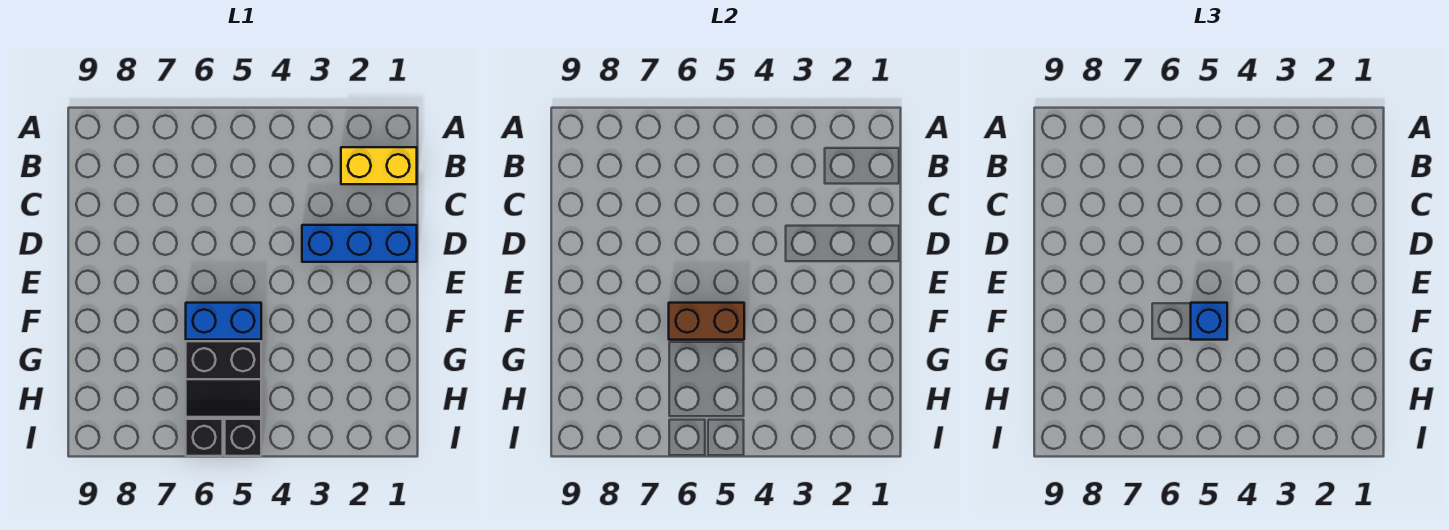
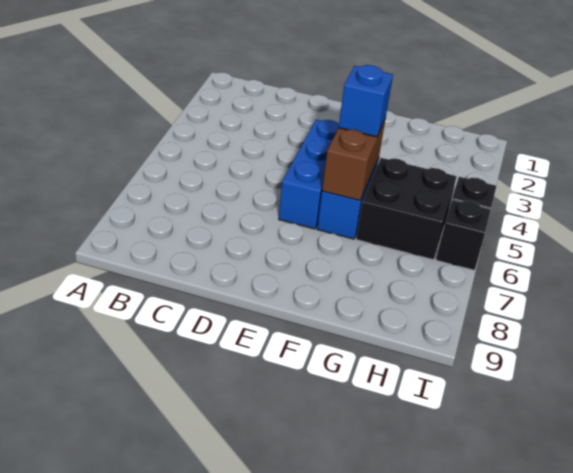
yellow brick B1:B2 level 1 -> none
blue brick D1:D3 level 1 -> blue brick E4:E6 level 1
black slope G5:H6 level 1 top G -> black brick G5:H6 level 1

